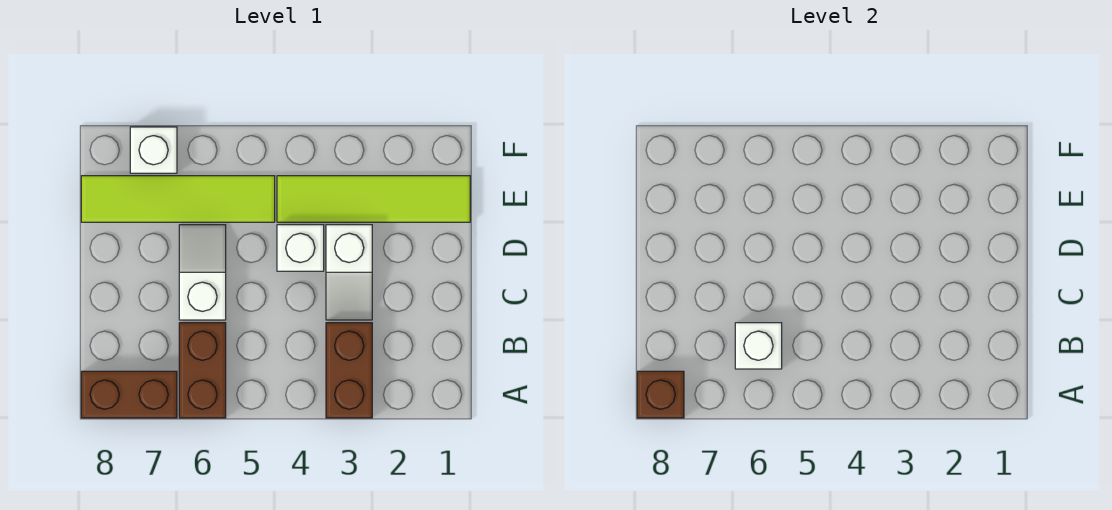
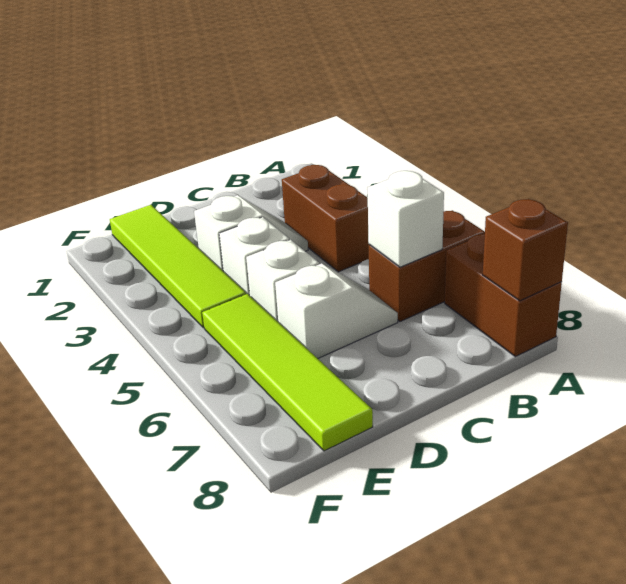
brown brick A3:B3 level 1 -> brown brick B3:B4 level 1
white slope C6:D6 level 1 top C -> white slope C6:D6 level 1 top D
white brick F7 level 1 -> white brick D5 level 1

